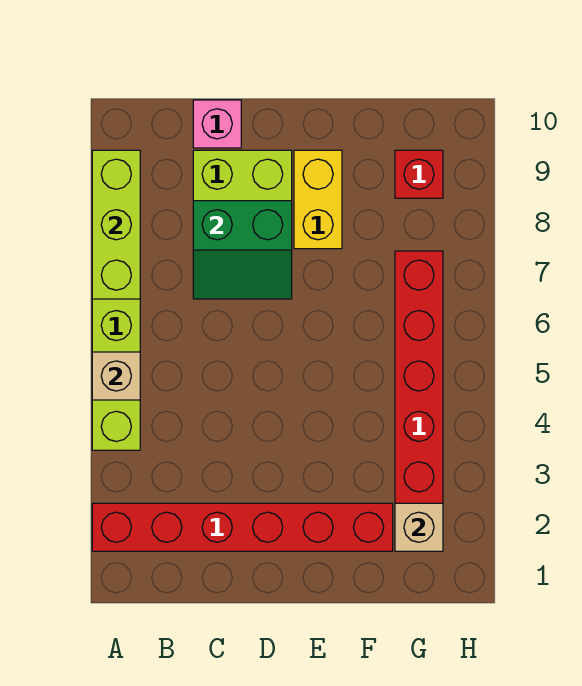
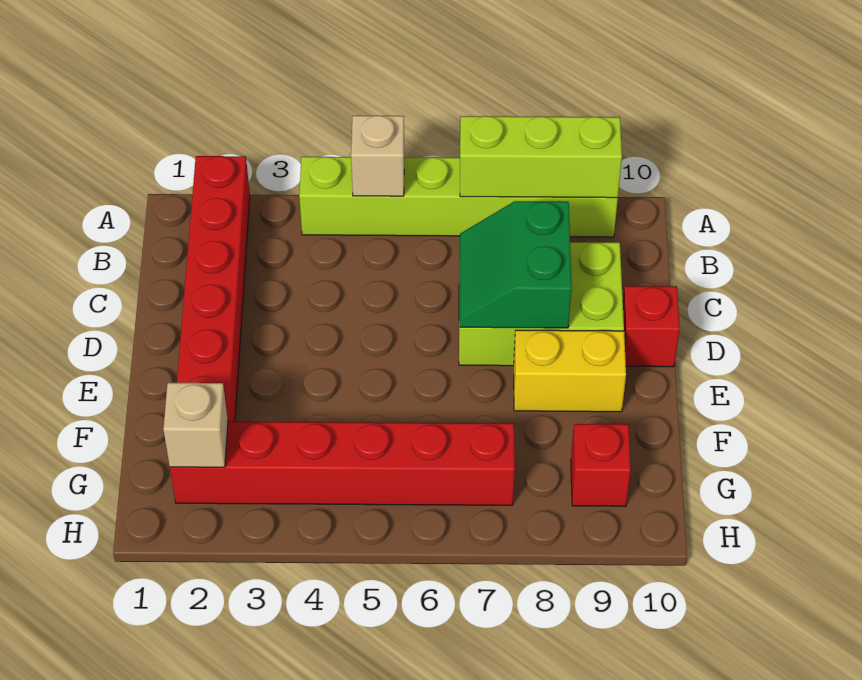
pink brick C10 level 1 -> none
none -> red brick D10 level 1

